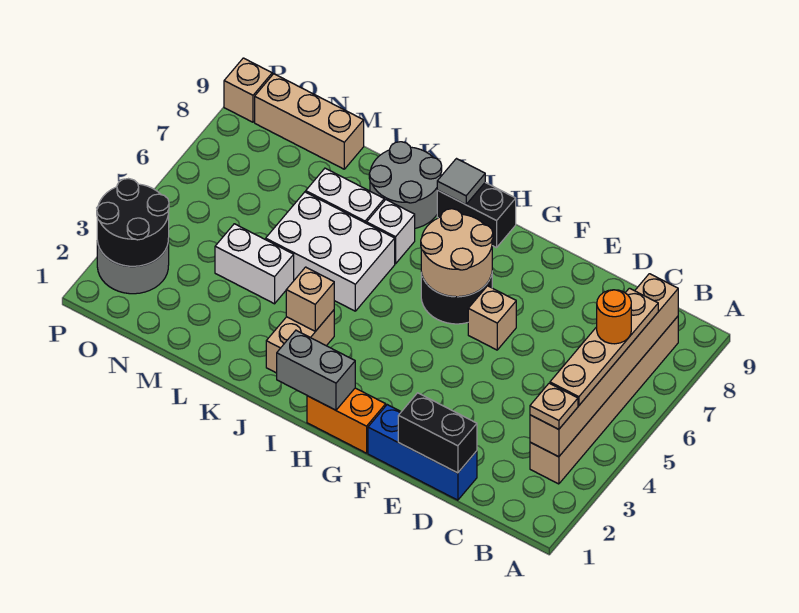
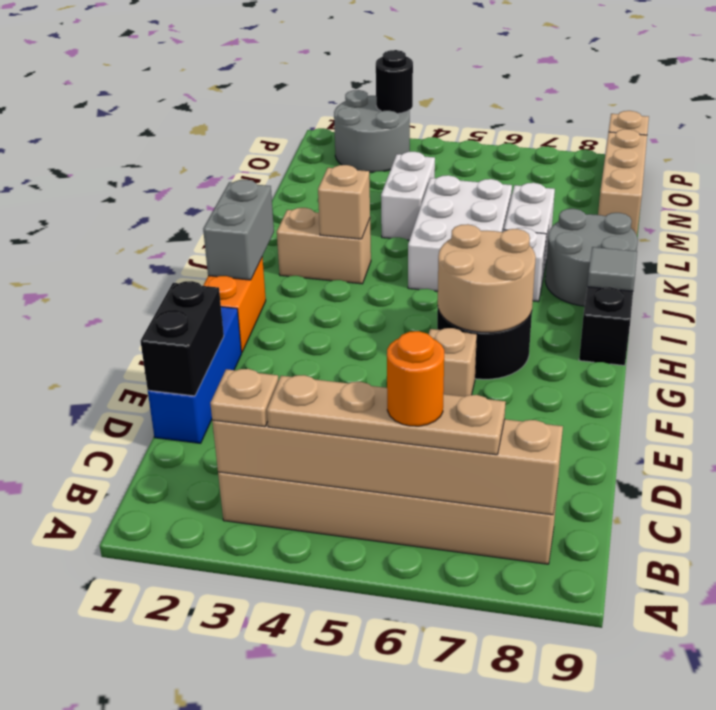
black round brick O2:P3 level 2 -> black round brick P3 level 2

